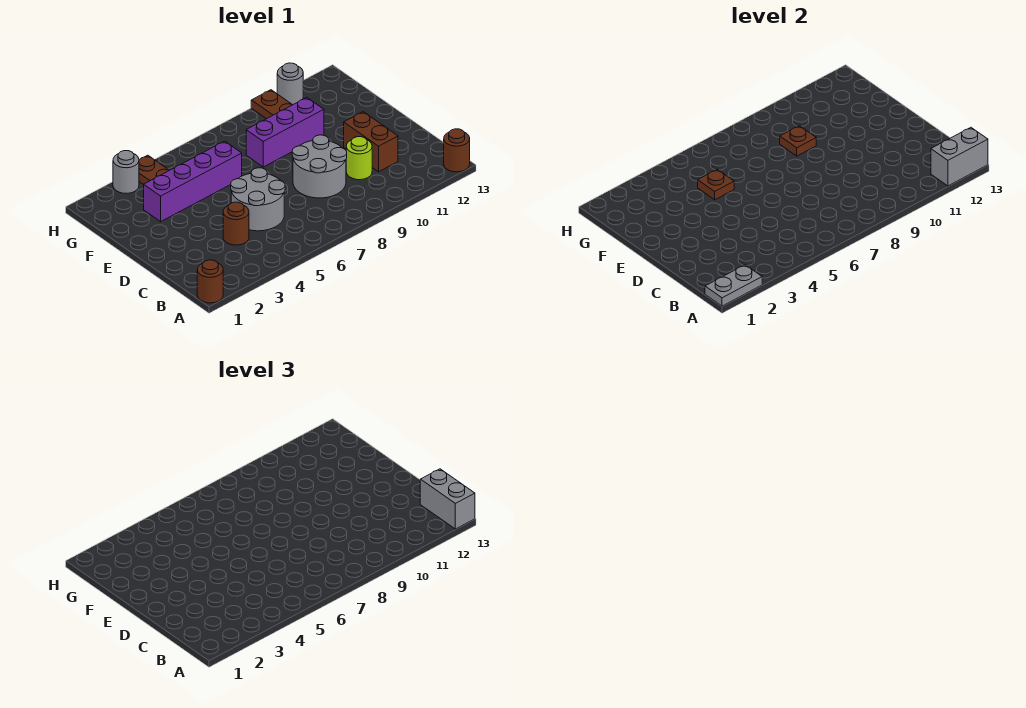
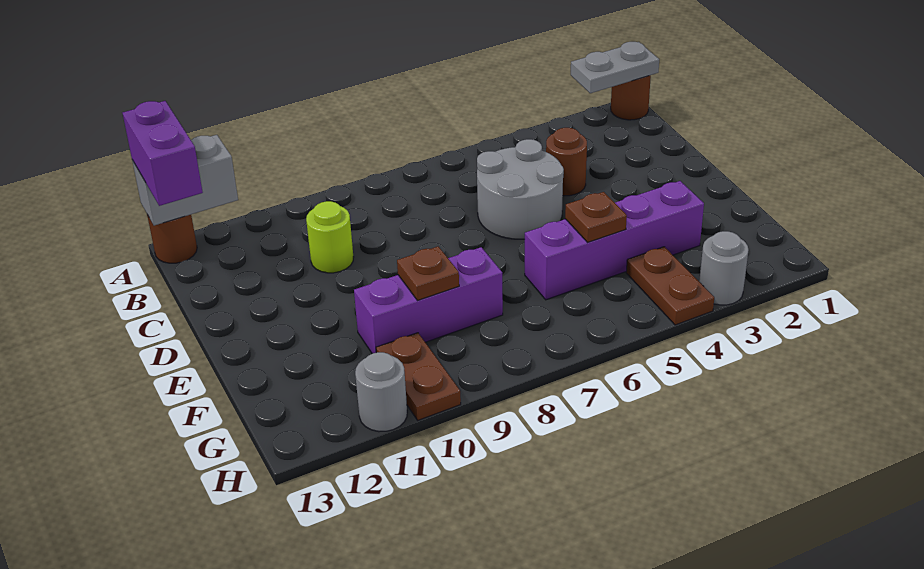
grey brick A13:B13 level 3 -> purple brick A13:B13 level 3
grey round brick C8:D9 level 1 -> none
brown brick C11:D11 level 1 -> none

